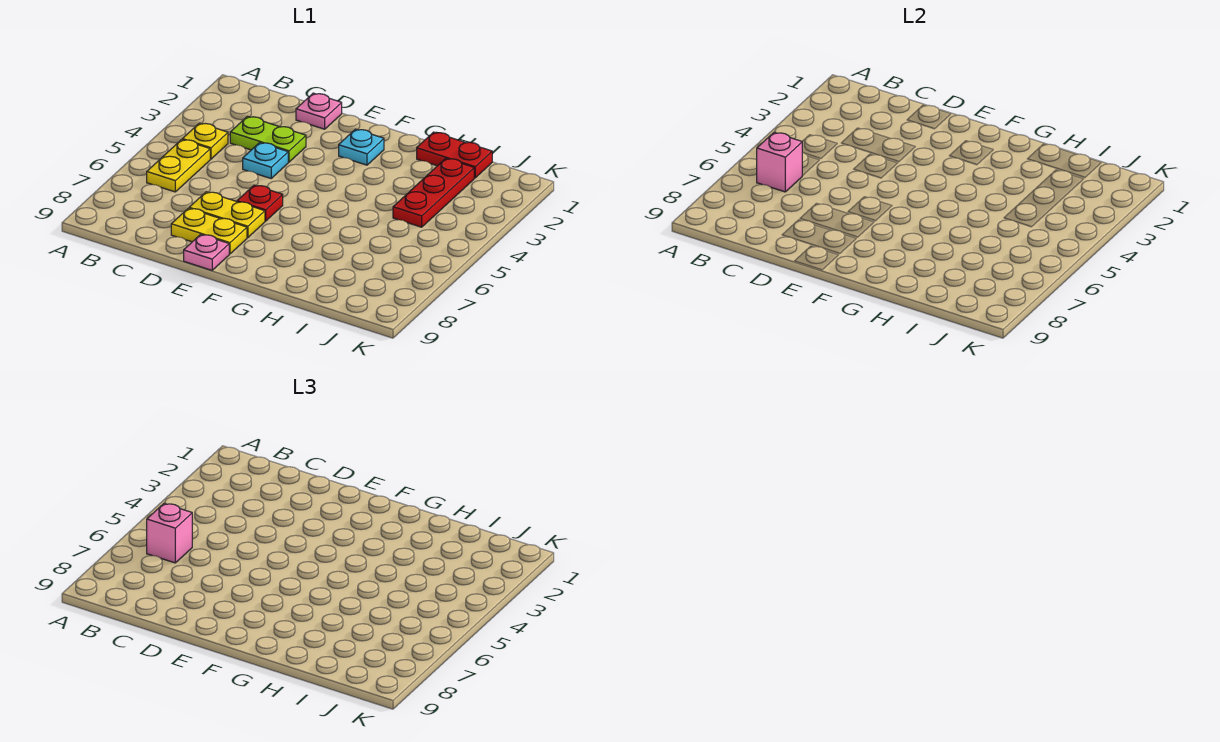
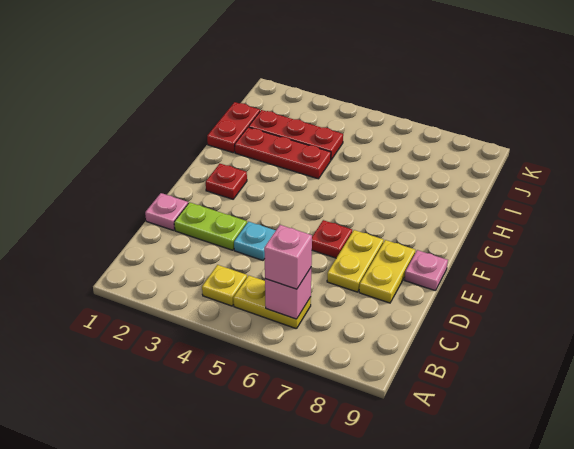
lime plate C3:D3 level 1 -> lime plate D2:D3 level 1
cyan plate F2 level 1 -> red plate F2 level 1
none -> red plate H2:H4 level 1

